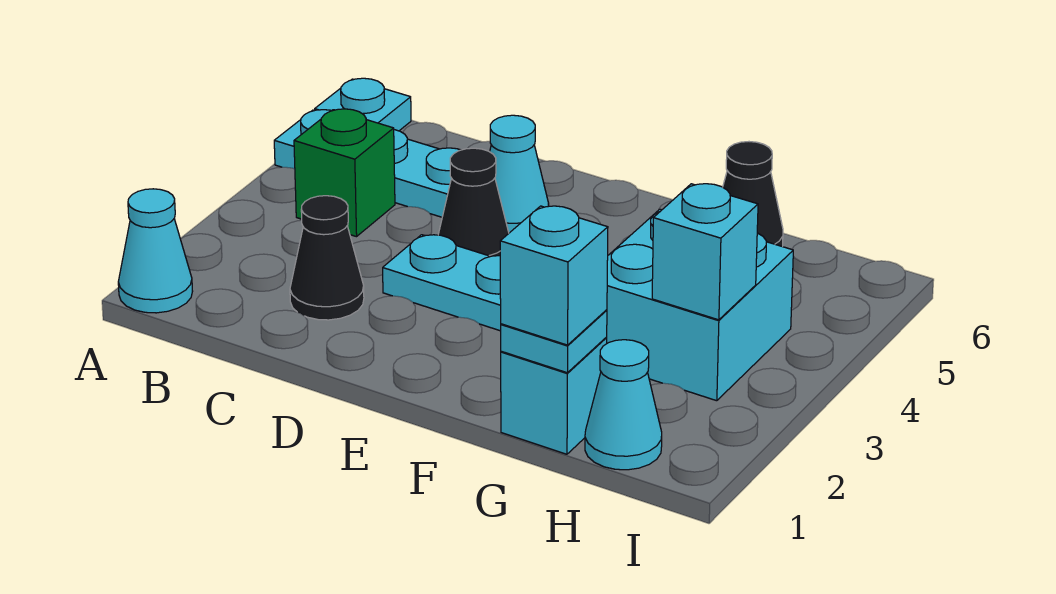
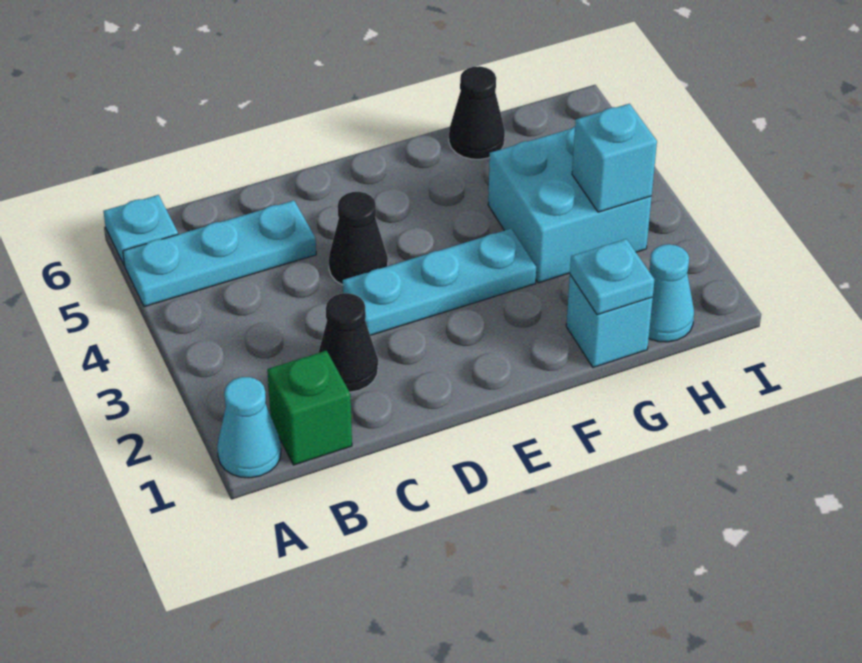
green brick B4 level 1 -> green brick B1 level 1
cyan cone D5 level 1 -> none
cyan brick G1 level 3 -> none

